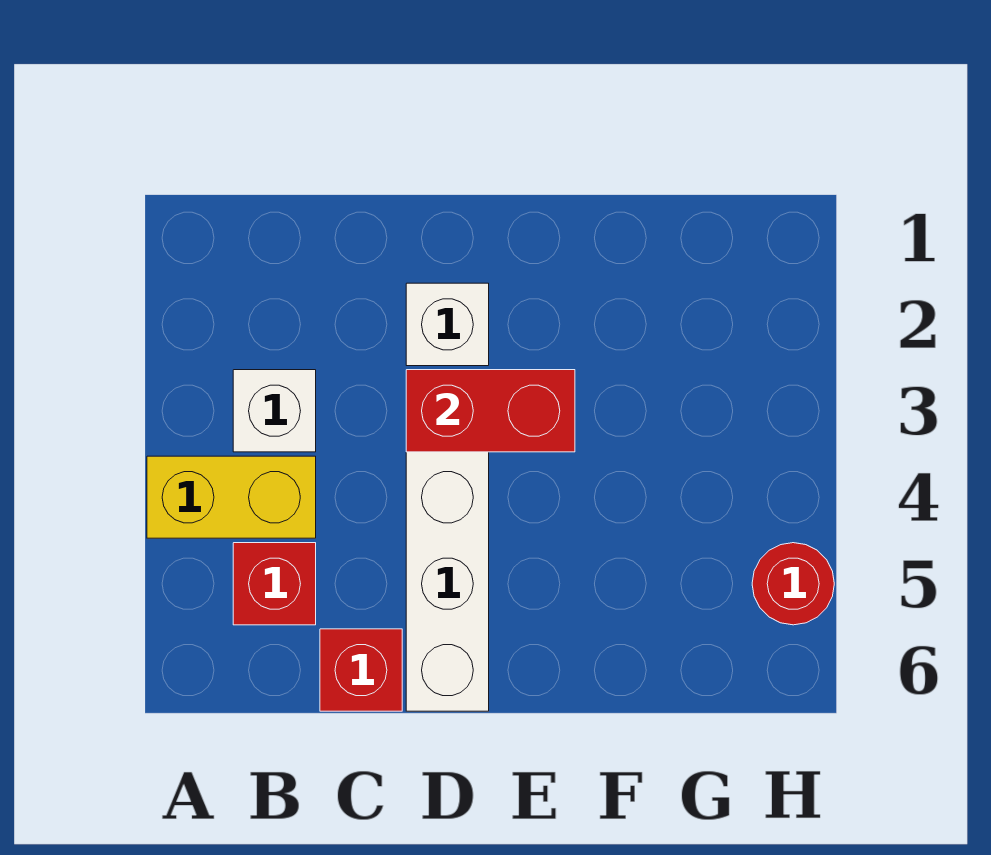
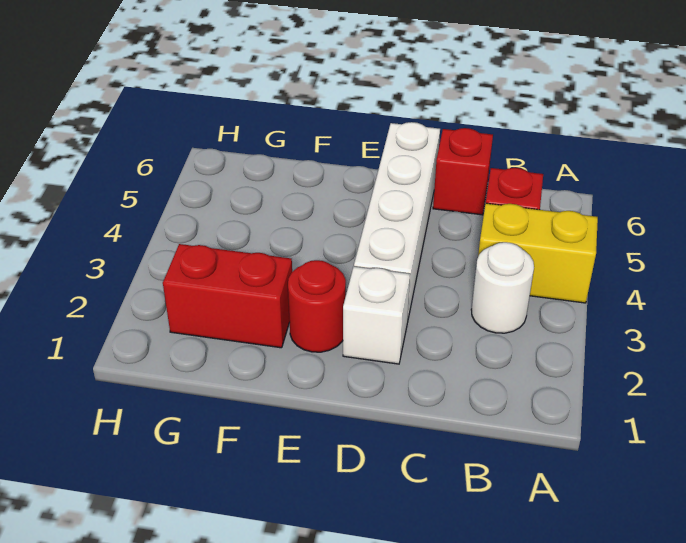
white brick B3 level 1 -> white round brick B3 level 1
red brick D3:E3 level 2 -> red brick F2:G2 level 1
red round brick H5 level 1 -> red round brick E2 level 1

